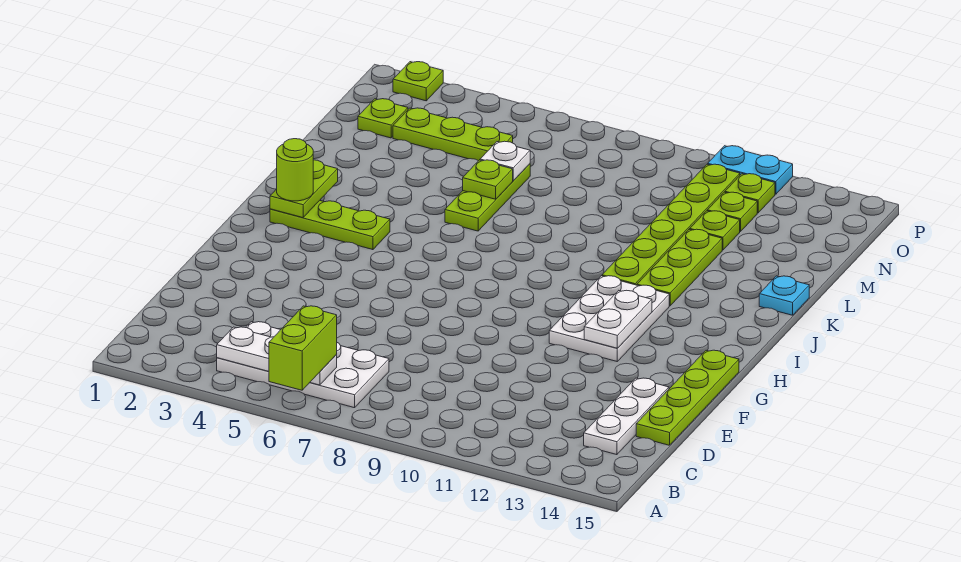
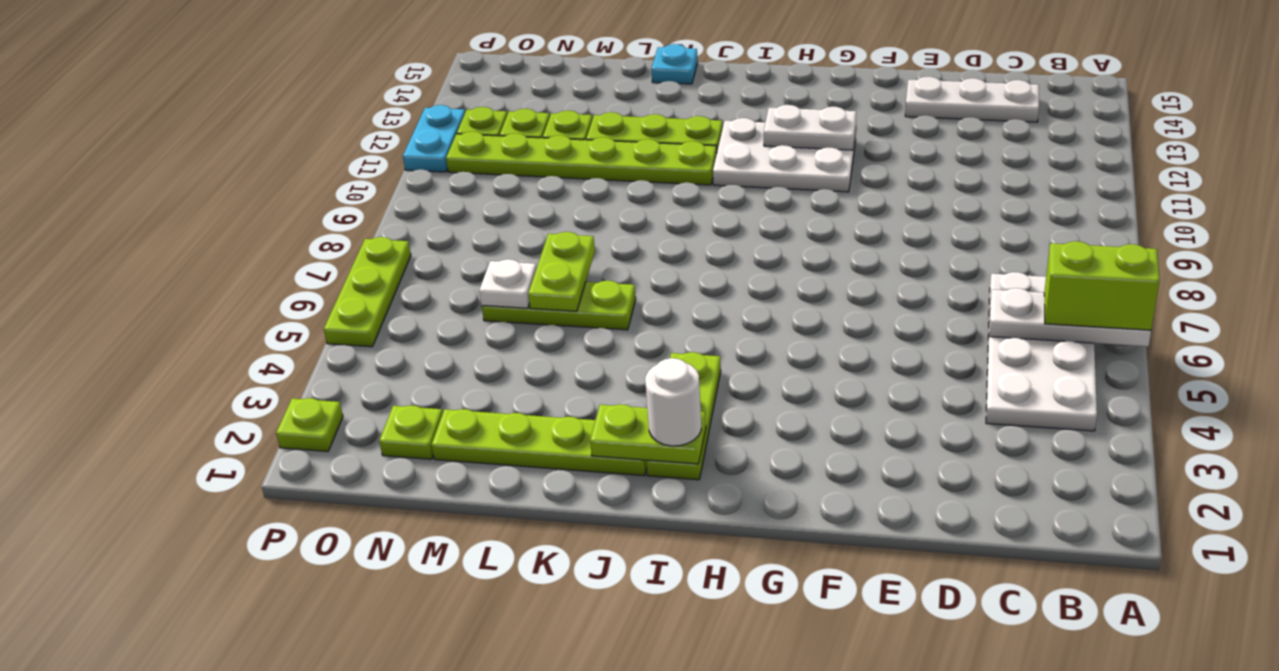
white plate B4:B6 level 2 -> white plate A6:C6 level 2
lime plate D15:G15 level 1 -> lime plate J2:M2 level 1
lime round brick I2 level 3 -> white round brick I2 level 3
lime plate L6 level 2 -> lime plate L6:L7 level 2
lime plate N3:N5 level 1 -> lime plate P5:P7 level 1

